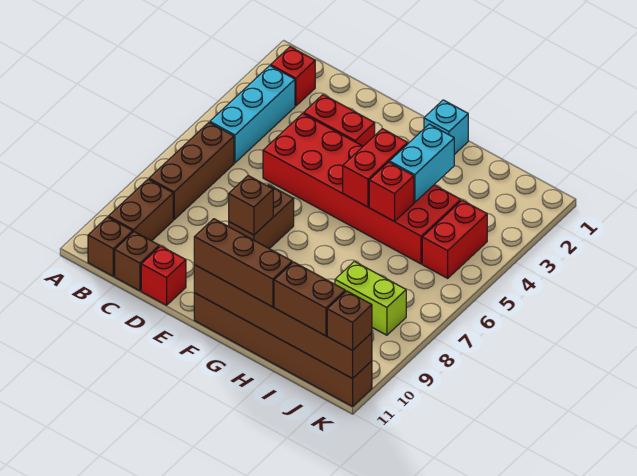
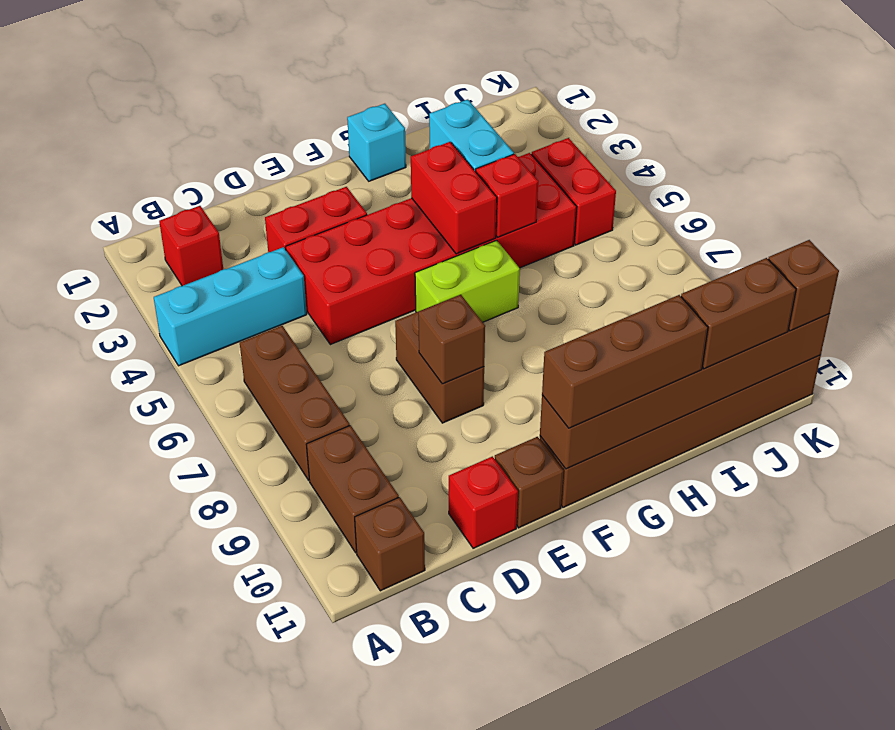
cyan brick B3:B5 level 1 -> cyan brick A4:C4 level 1
brown brick C11 level 1 -> brown brick E11 level 1
lime brick I8:J8 level 1 -> lime brick F6:G6 level 1

